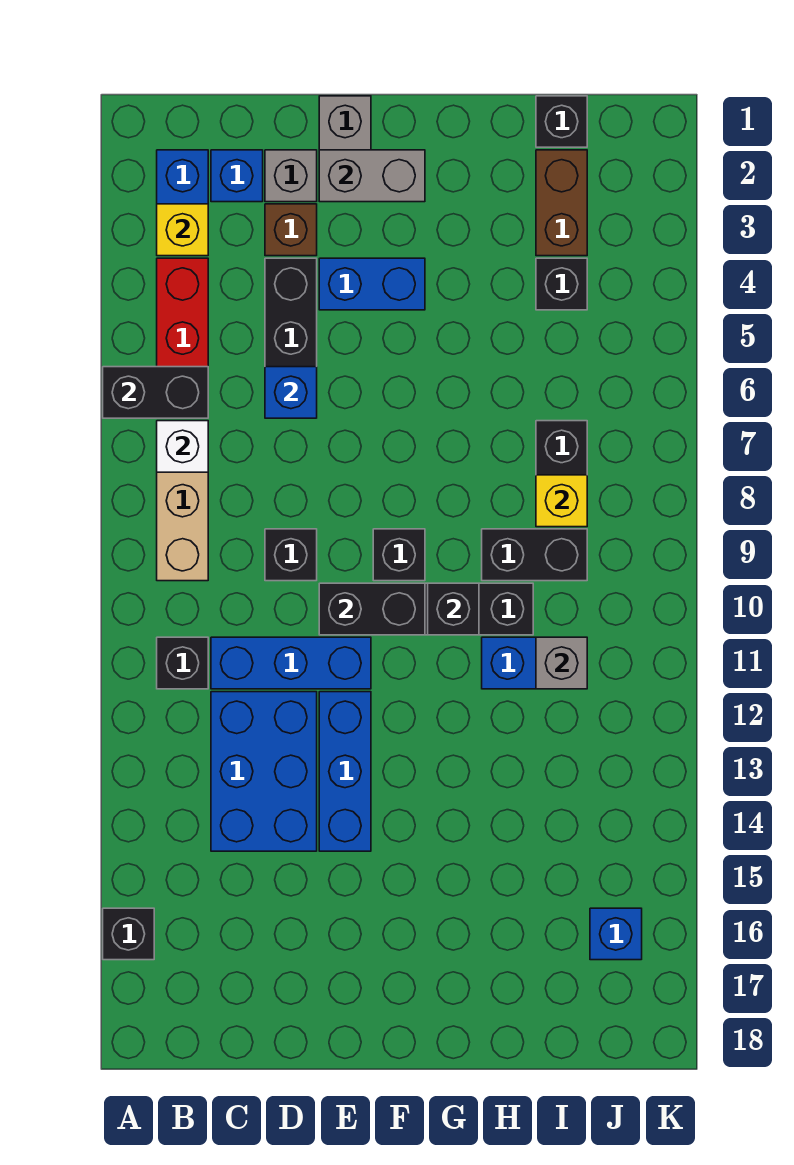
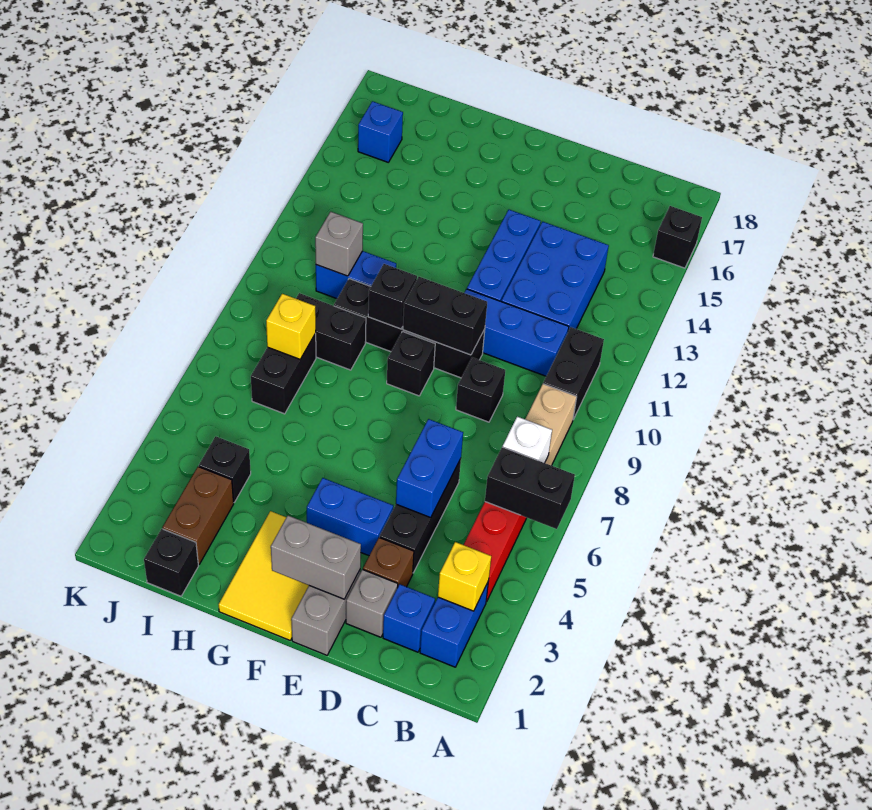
black brick B11 level 1 -> black brick B10:B11 level 1
blue brick D6 level 2 -> blue brick D5:D6 level 2
none -> yellow tile F1:G3 level 1

